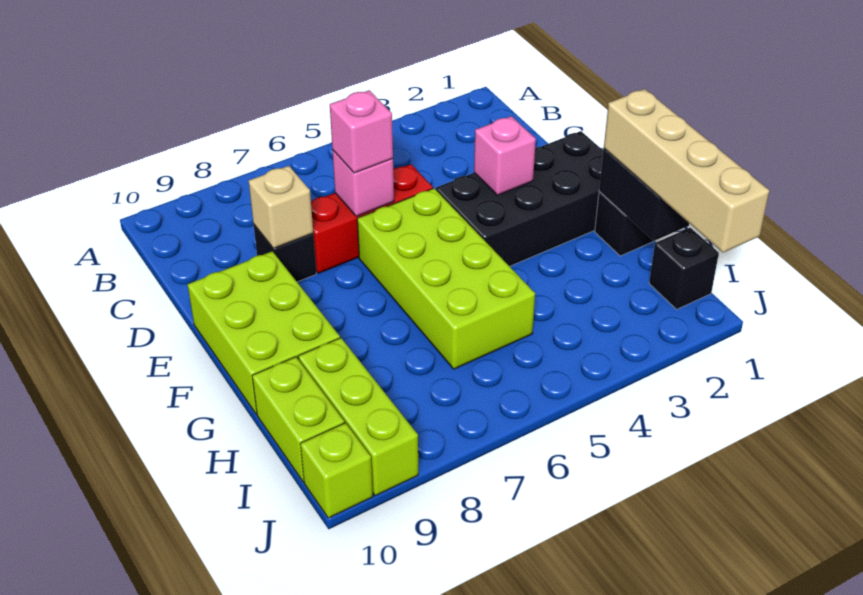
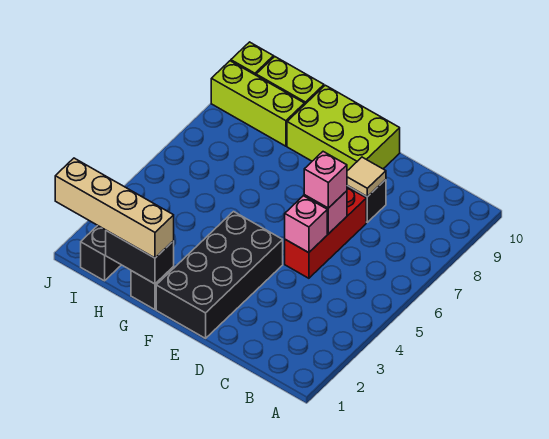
tan brick D8 level 2 -> tan tile D8 level 2
pink brick E3 level 2 -> pink brick D5 level 2
lime brick E5:H6 level 1 -> none

